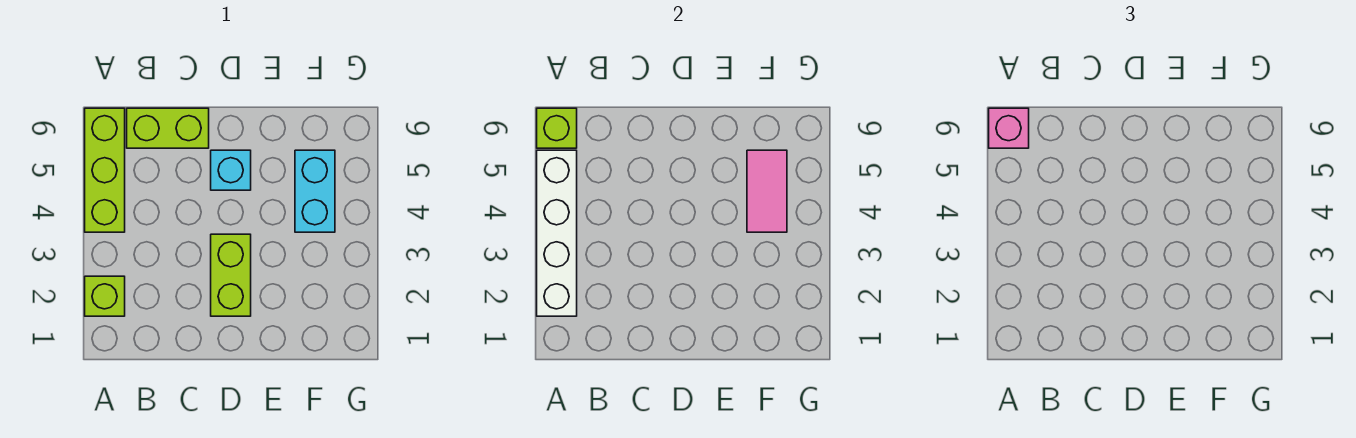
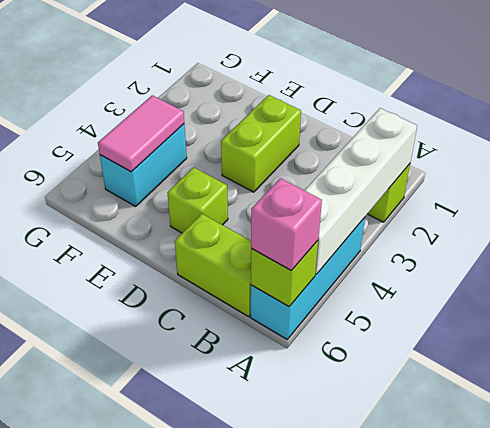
lime brick A4:A6 level 1 -> cyan brick A4:A6 level 1
cyan brick D5 level 1 -> lime brick D5 level 1

